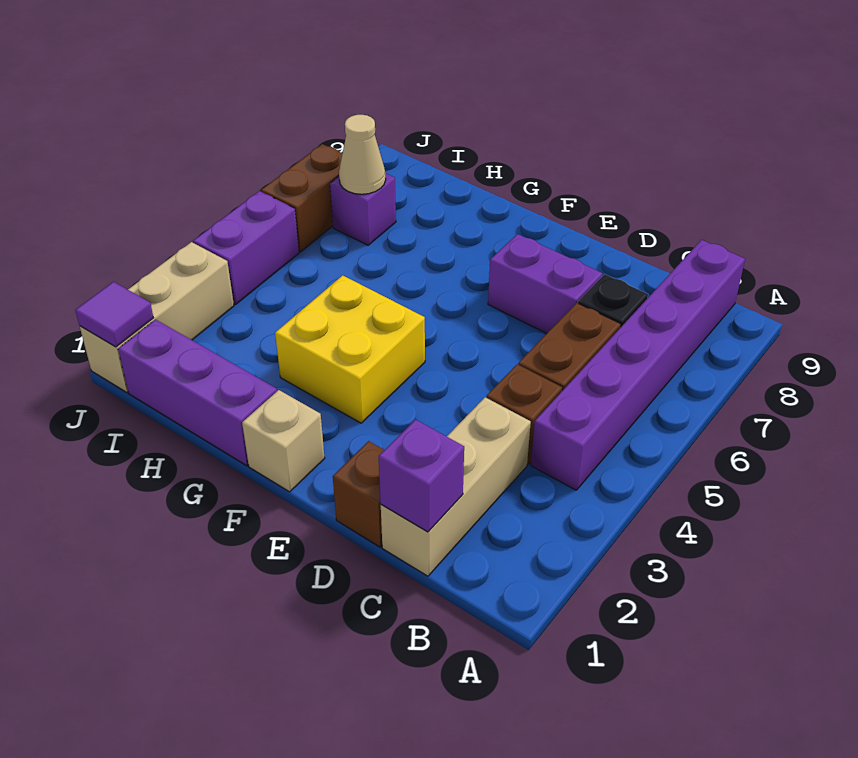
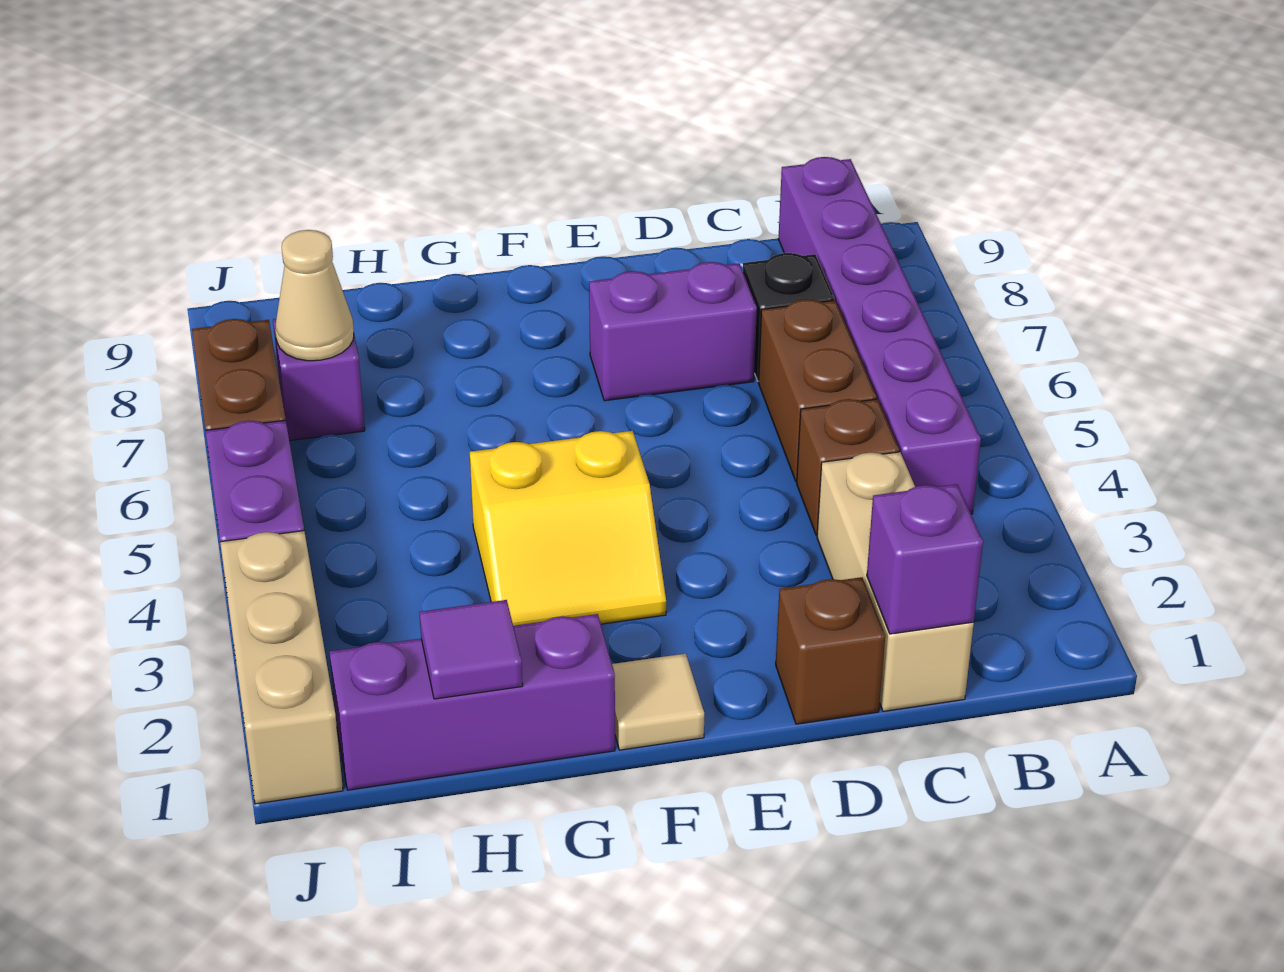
tan brick F1 level 1 -> tan tile F1 level 1
yellow brick F3:G4 level 1 -> yellow slope F3:G4 level 1 top 4
purple tile J1 level 2 -> purple tile H1 level 2

